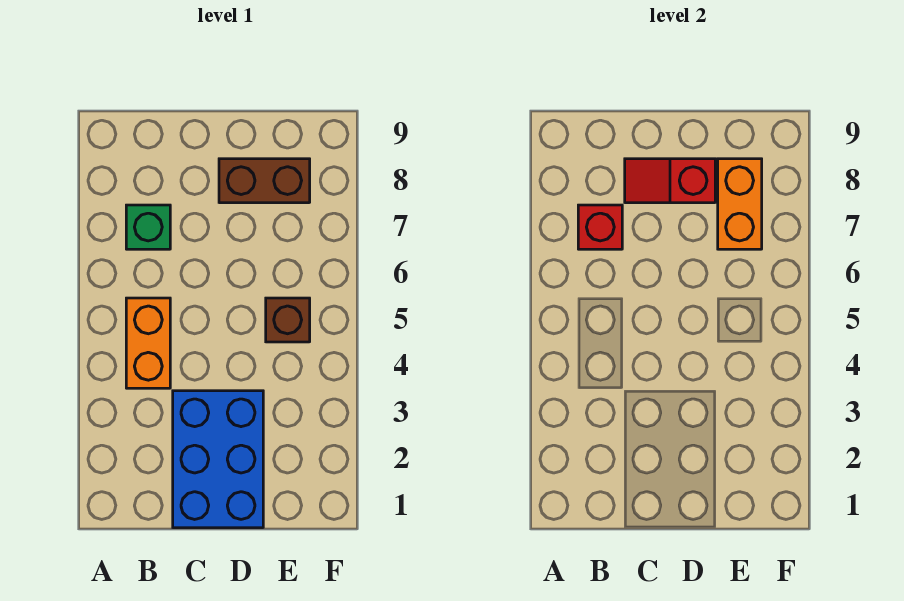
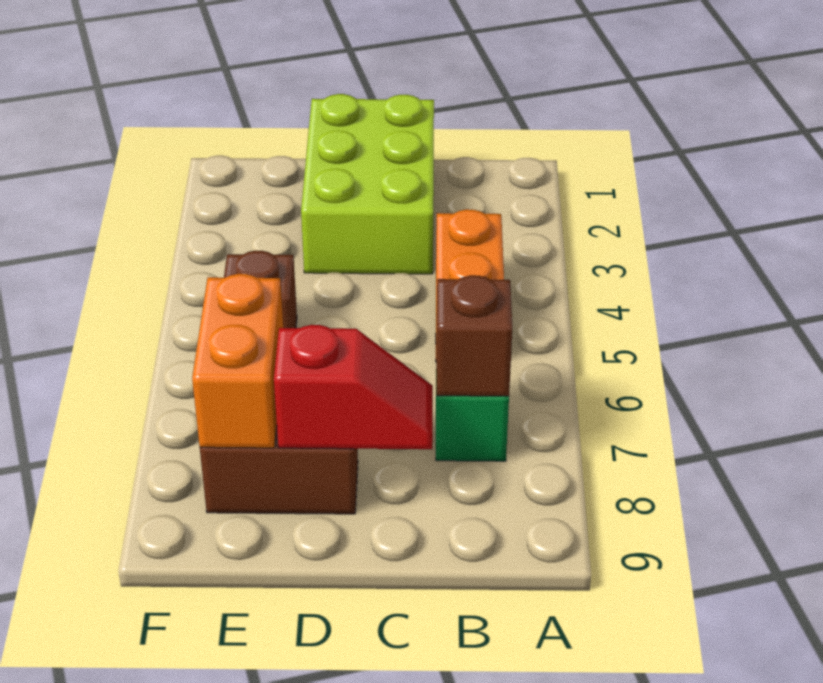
red brick B7 level 2 -> brown brick B7 level 2
blue brick C1:D3 level 1 -> lime brick C1:D3 level 1

